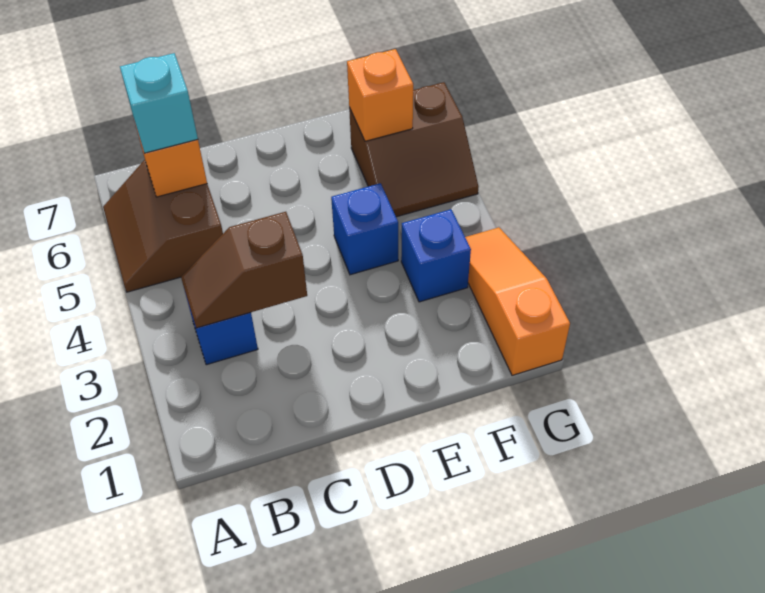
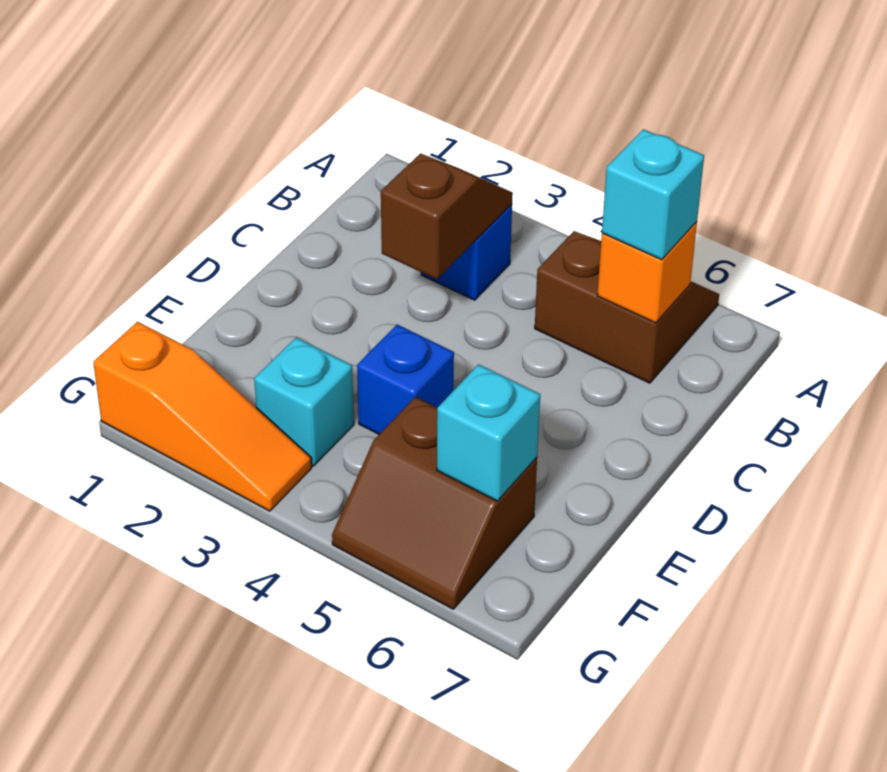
blue brick F3 level 1 -> cyan brick F3 level 1
brown slope F5:G6 level 1 top 6 -> brown slope F5:G6 level 1 top F
orange brick F6 level 2 -> cyan brick F6 level 2

